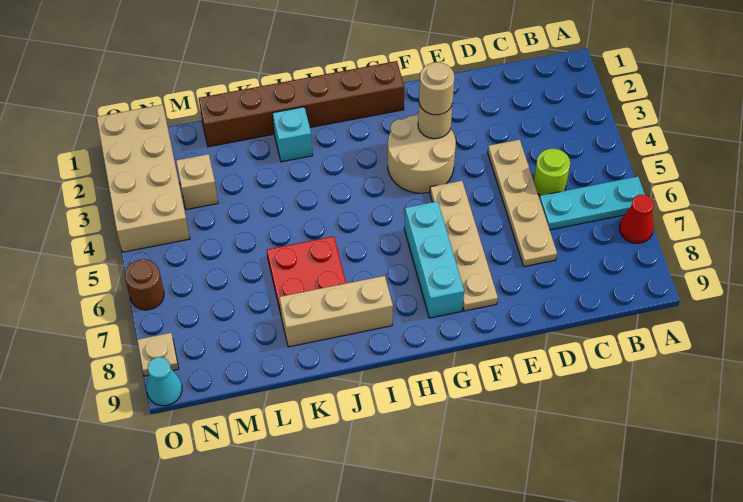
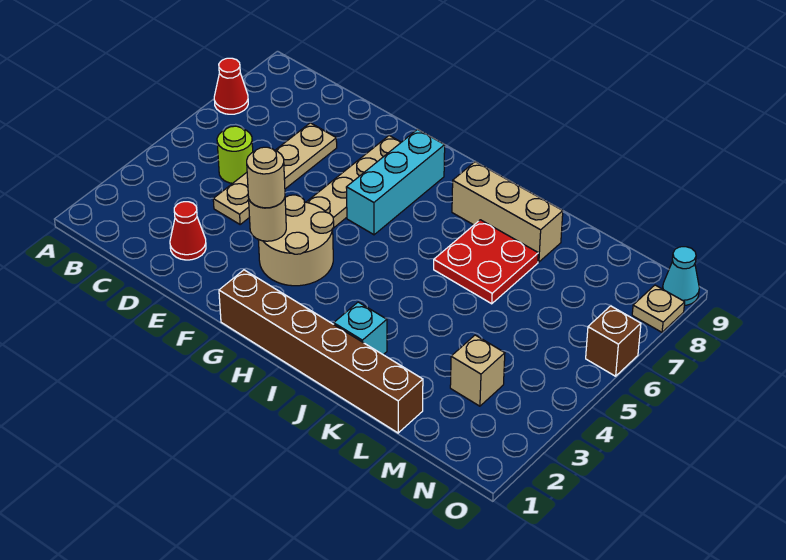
cyan plate A6:C6 level 1 -> none
none -> red cone D2 level 1
tan brick N1:O4 level 1 -> none
brown round brick O6 level 1 -> brown brick O6 level 1

